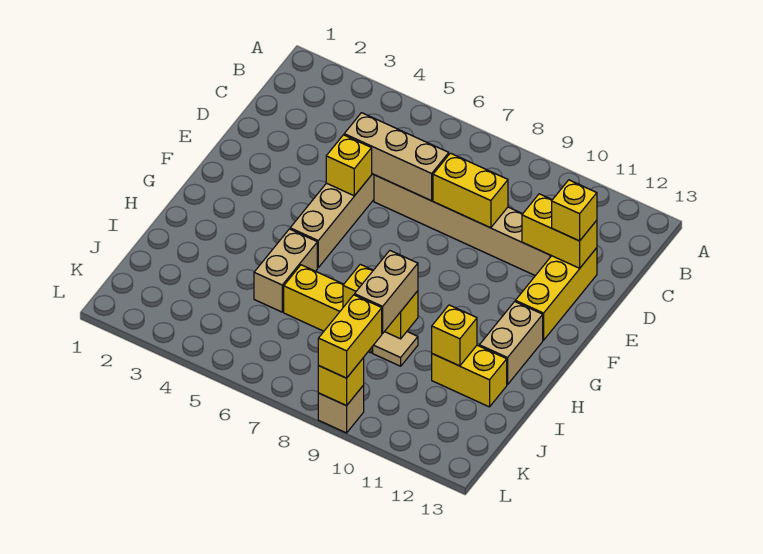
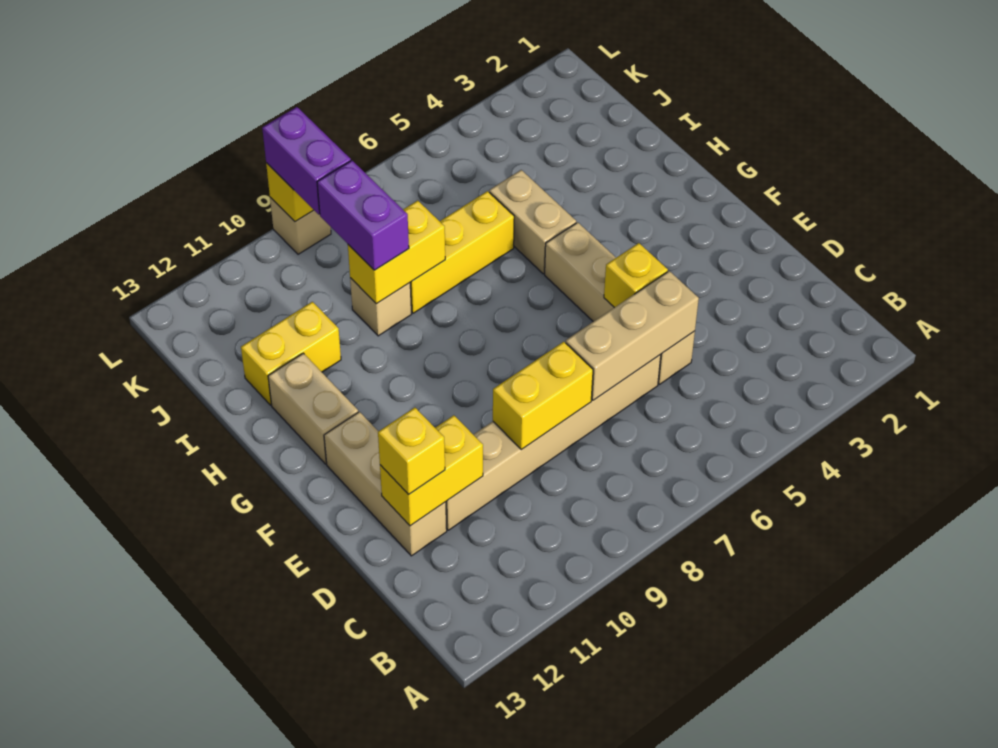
yellow brick D12:F12 level 1 -> tan brick D12:F12 level 1
tan tile I9 level 1 -> tan brick I9 level 1
tan brick I9:J9 level 3 -> purple brick I9:J9 level 3
yellow brick I11 level 2 -> none
yellow brick K9:L9 level 3 -> purple brick K9:L9 level 3

